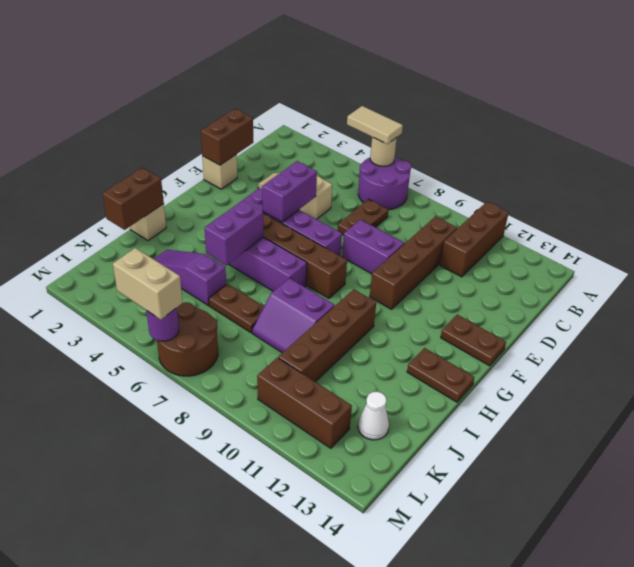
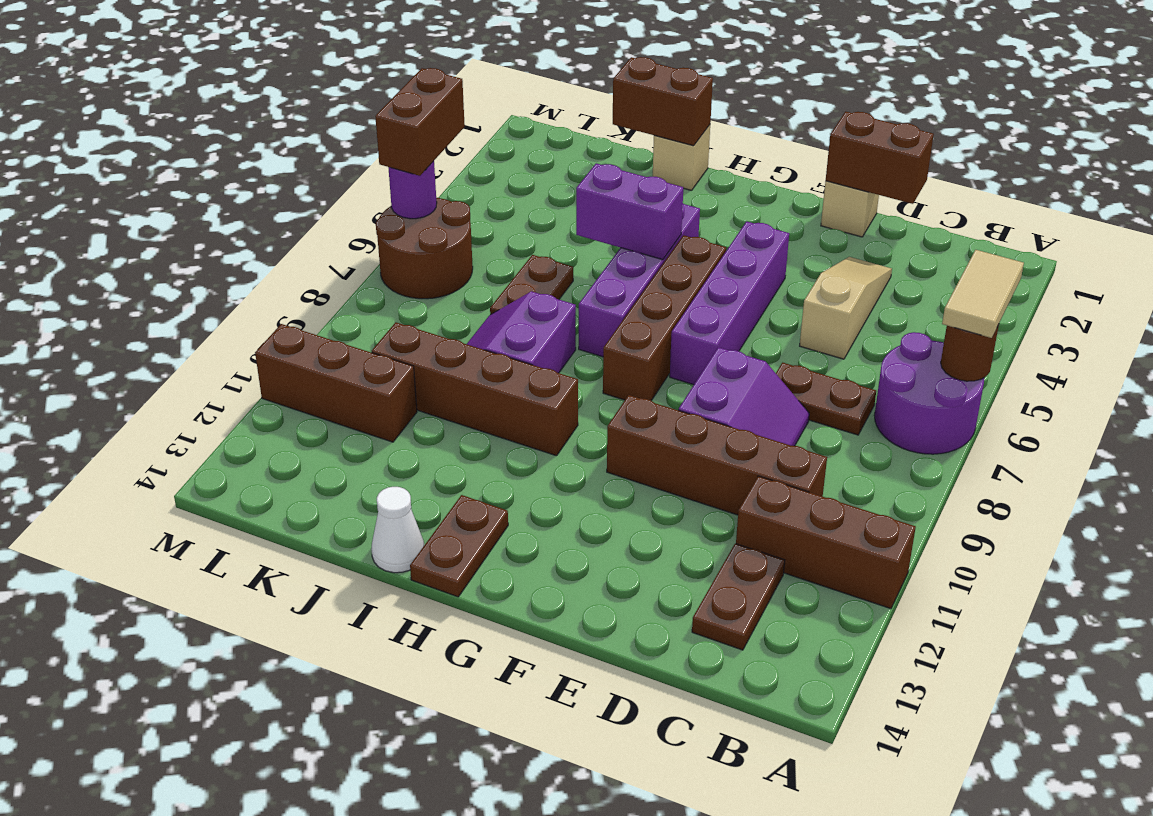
tan round brick A6 level 2 -> brown round brick A6 level 2
purple brick E5:F5 level 2 -> none
brown plate F13:F14 level 1 -> brown plate C12:C13 level 1
purple slope J3:J5 level 1 top 5 -> none
white cone K13 level 1 -> white cone I14 level 1
brown brick L10:L12 level 1 -> brown brick K11:M11 level 1
tan brick M5:M6 level 3 -> brown brick M5:M6 level 3

